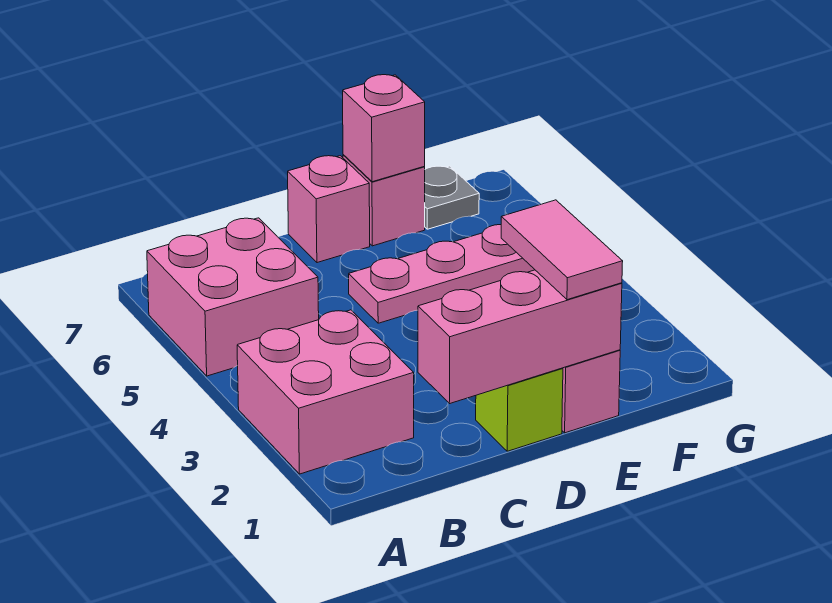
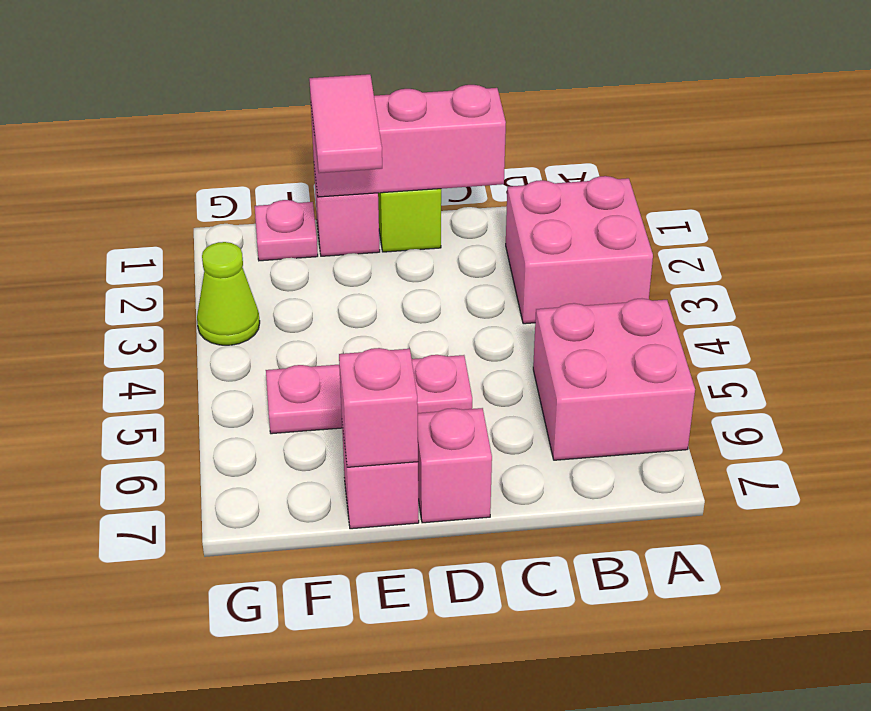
none -> pink plate F1 level 1
grey plate F7 level 1 -> none
none -> lime cone G3 level 1

